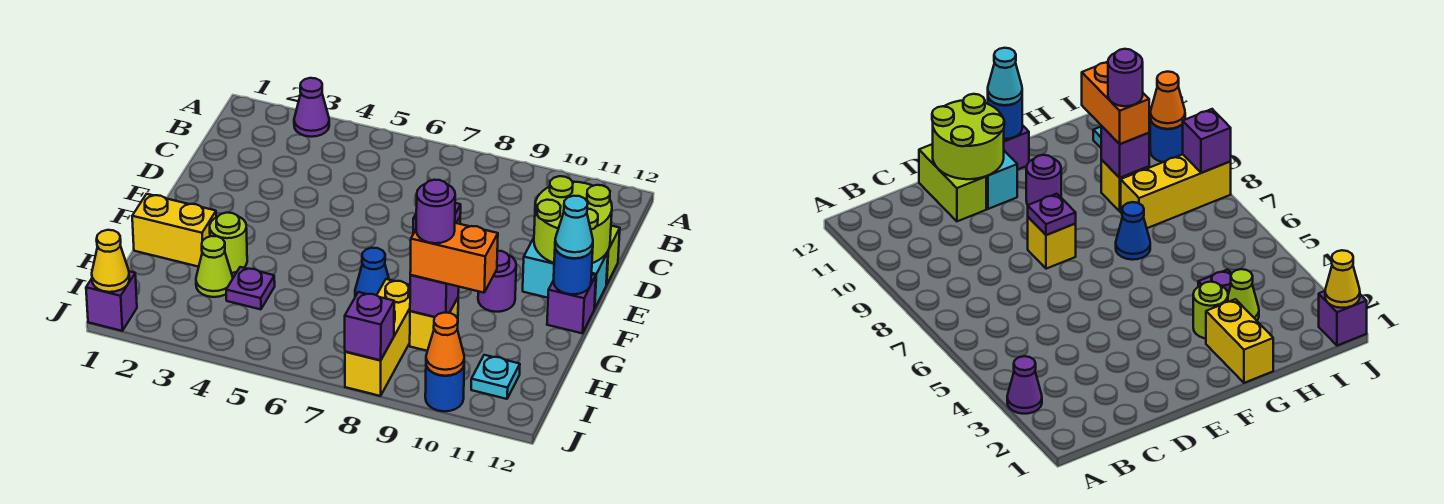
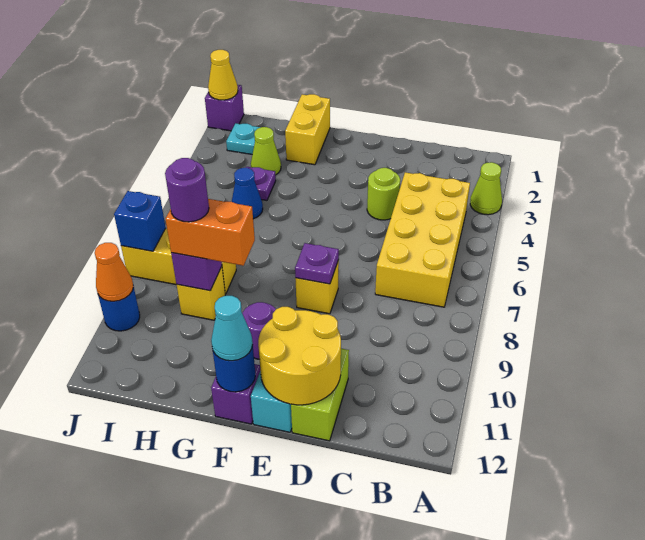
purple cone A3 level 1 -> lime cone A3 level 1
none -> yellow brick B4:C7 level 1
lime round brick D11:E12 level 2 -> yellow round brick D11:E12 level 2
lime round brick G3 level 1 -> lime round brick D4 level 1
blue cone G7 level 1 -> blue cone H5 level 1
orange brick H9:H10 level 3 -> orange brick G9:H9 level 3
cyan plate I11 level 1 -> cyan plate I2 level 1
purple brick J8 level 2 -> blue brick J8 level 2

